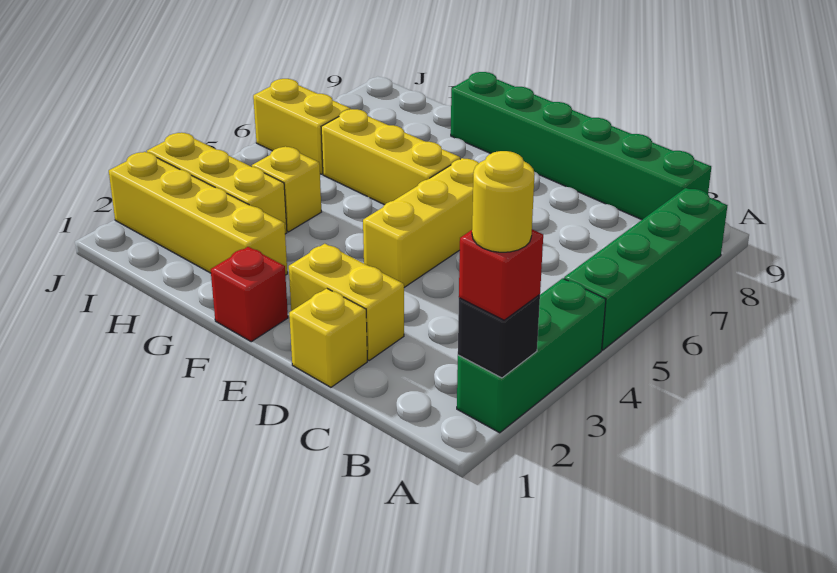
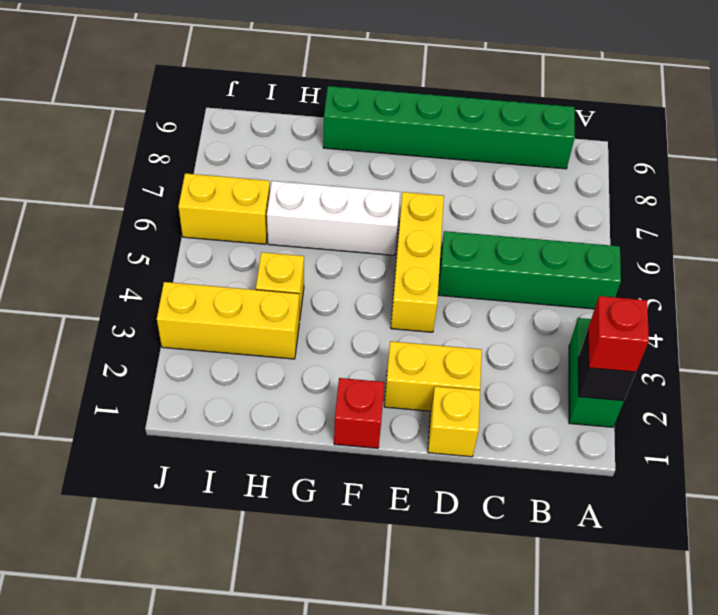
green brick A2:A4 level 1 -> green brick A2:A3 level 1
yellow round brick A2 level 4 -> none
green brick A5:A8 level 1 -> green brick A5:D5 level 1
yellow brick F6:H6 level 1 -> white brick F6:H6 level 1
yellow brick G2:J2 level 1 -> none

